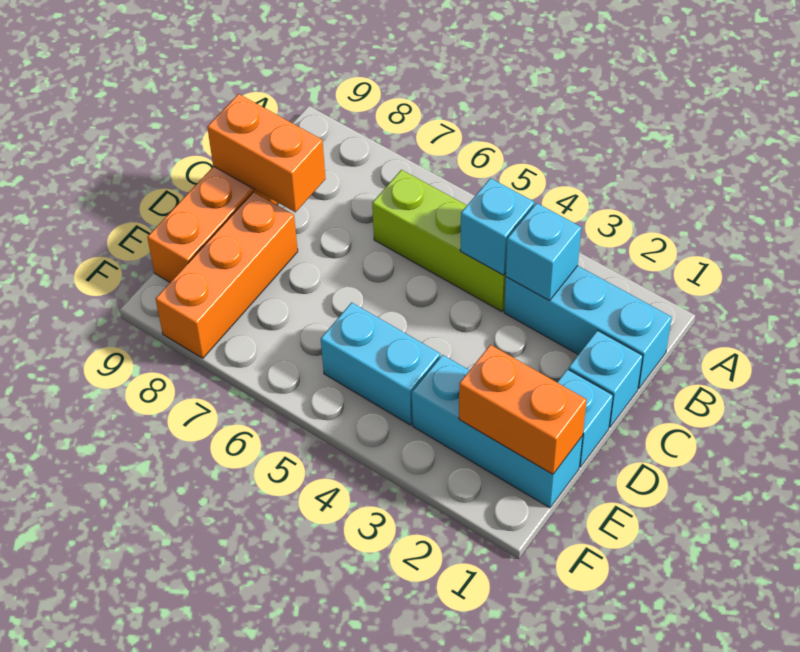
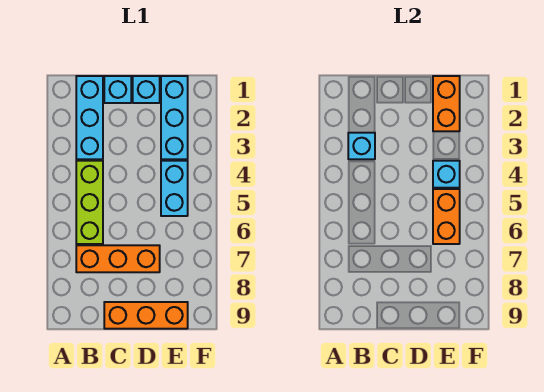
cyan brick B4 level 2 -> cyan brick E4 level 2
orange brick C8:C9 level 2 -> orange brick E5:E6 level 2
orange brick D8:F8 level 1 -> orange brick B7:D7 level 1

